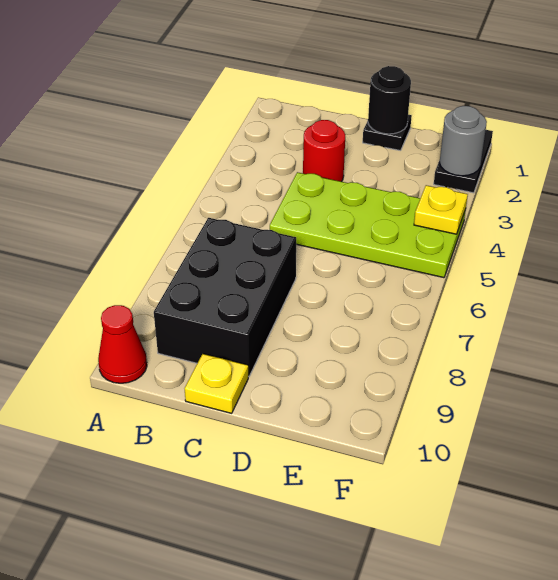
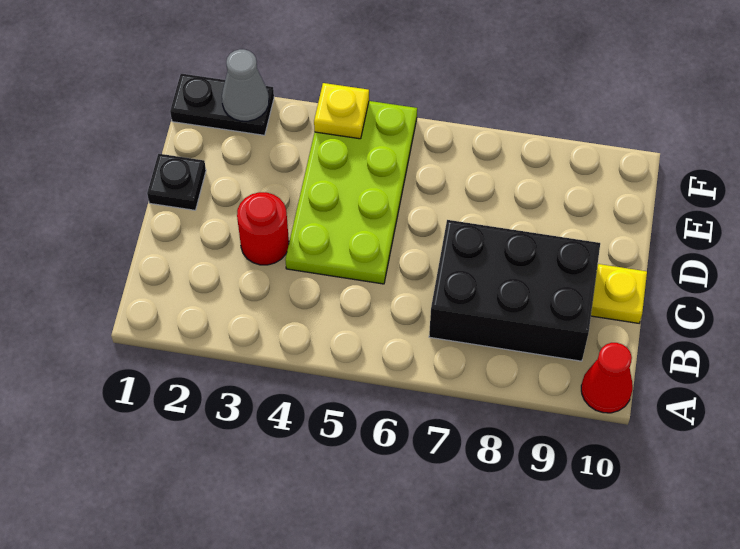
black round brick D1 level 2 -> none
grey round brick F2 level 2 -> grey cone F2 level 2

